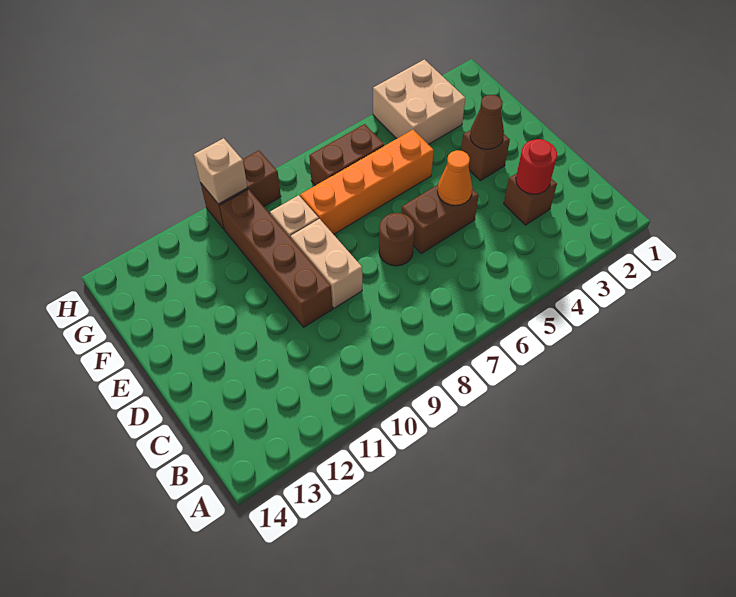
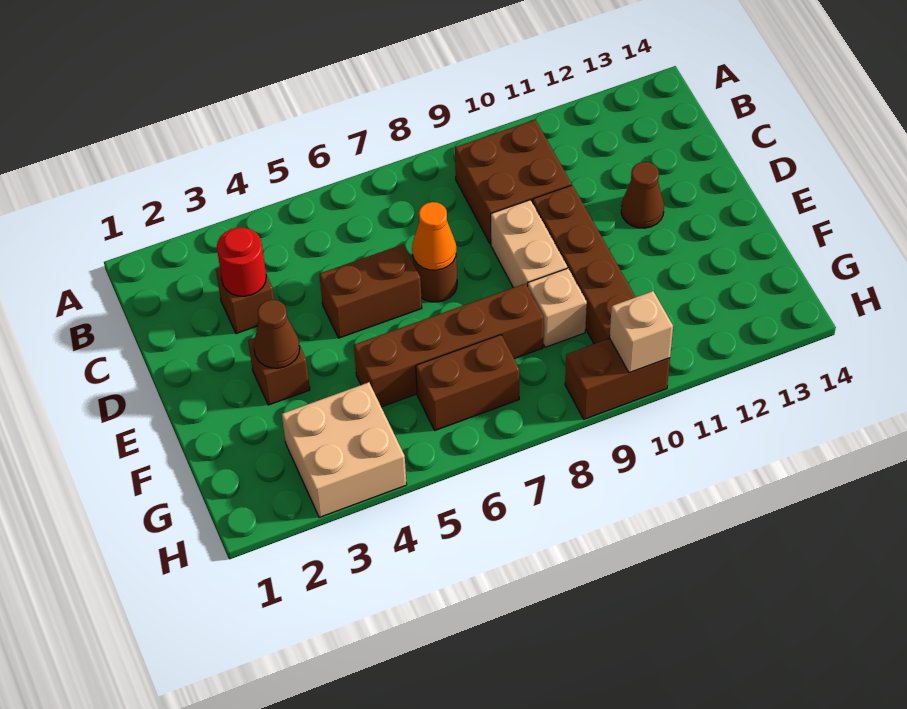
none -> brown brick B9:C10 level 1
orange cone D5 level 2 -> orange cone D7 level 2
none -> brown cone D12 level 1
orange brick F5:F8 level 1 -> brown brick F5:F8 level 1

